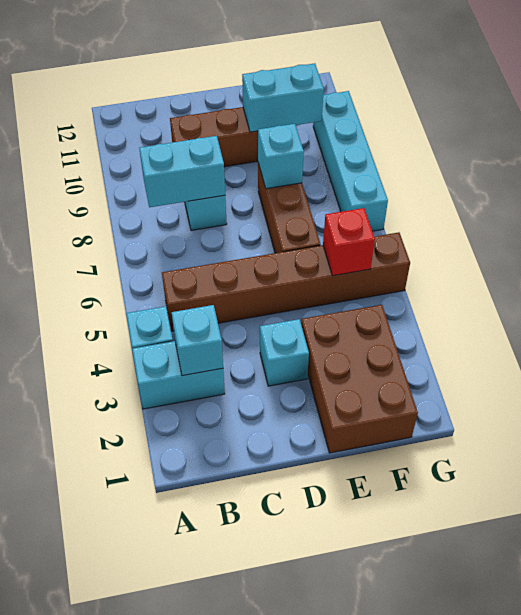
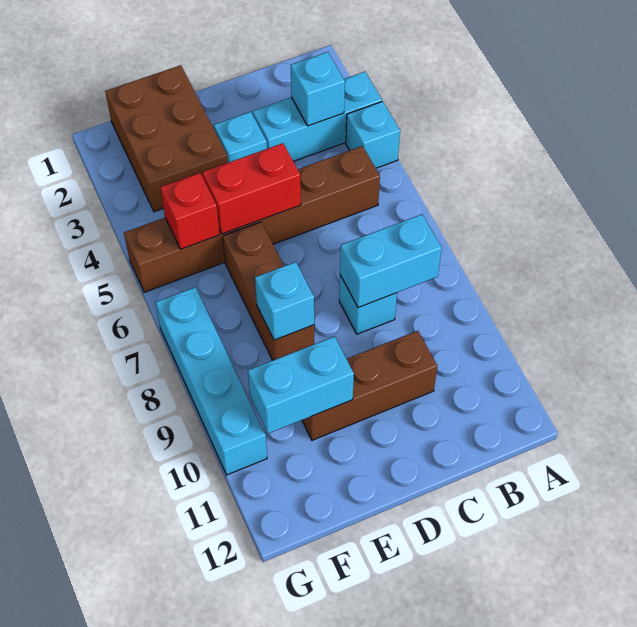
cyan brick A3:B3 level 1 -> cyan brick A3:C3 level 1
none -> red brick D5:E5 level 2

